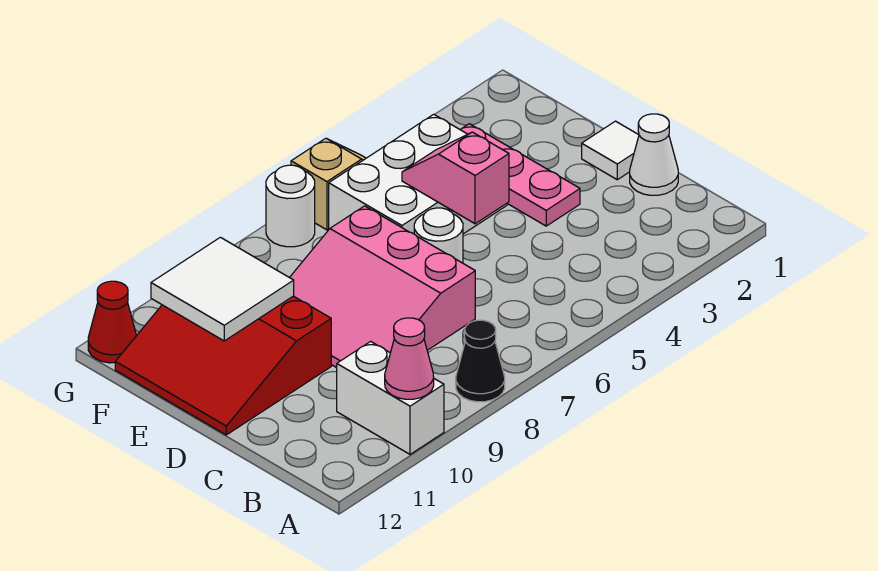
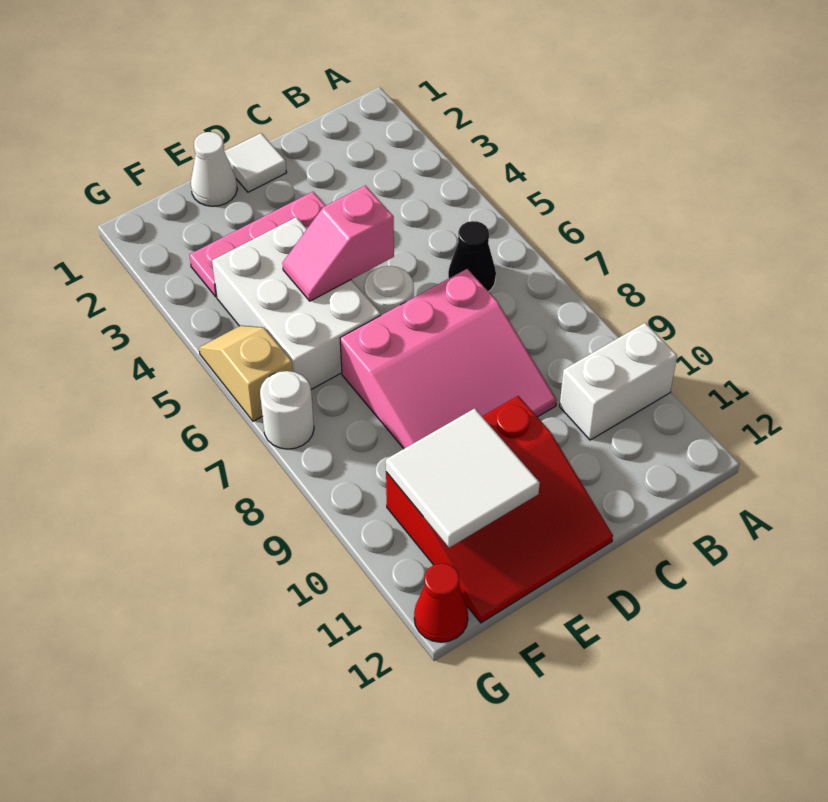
black cone A8 level 1 -> black cone B6 level 1
pink cone A10 level 2 -> none
white cone C1 level 1 -> white cone E1 level 1

